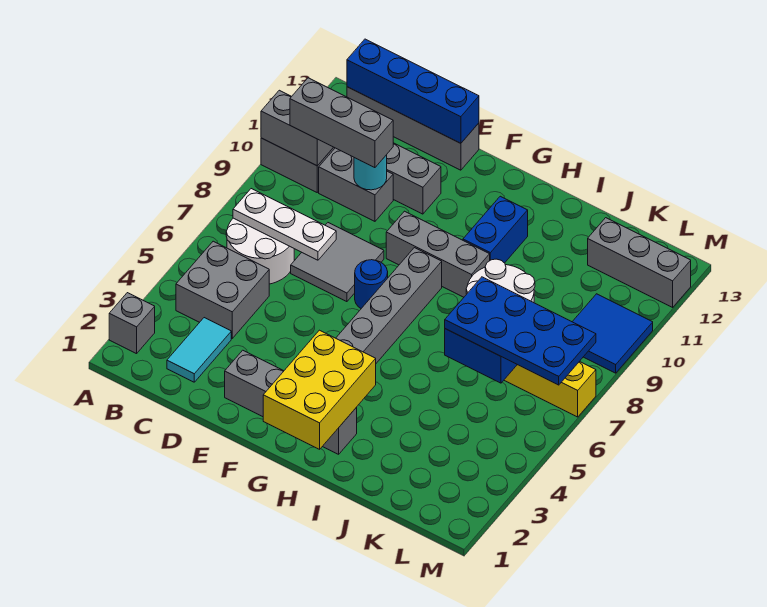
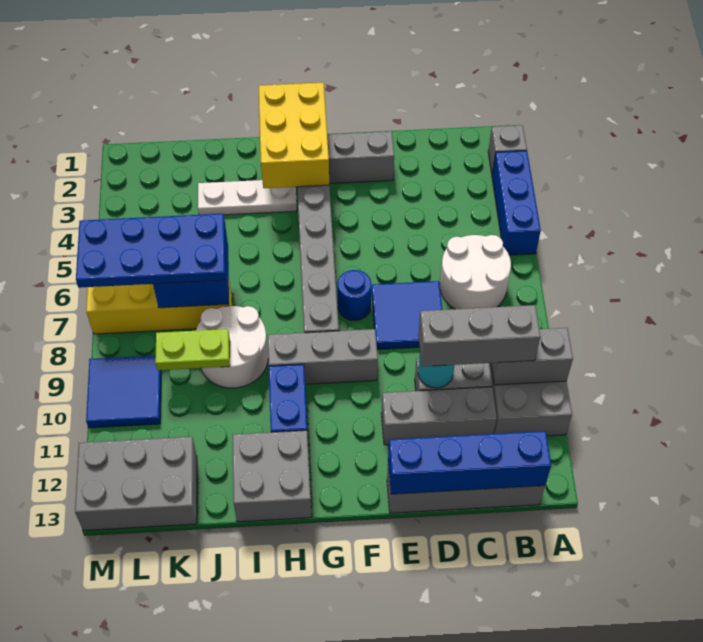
none -> blue brick A3:A5 level 1
grey brick B4:C5 level 1 -> grey brick H12:I13 level 1
white plate B7:D7 level 2 -> white plate H3:J3 level 1
cyan tile C2:C3 level 1 -> none
grey tile D7:E8 level 1 -> blue tile D7:E8 level 1
none -> lime plate J9:K9 level 2
grey brick K12:M12 level 1 -> grey brick K12:M13 level 1

